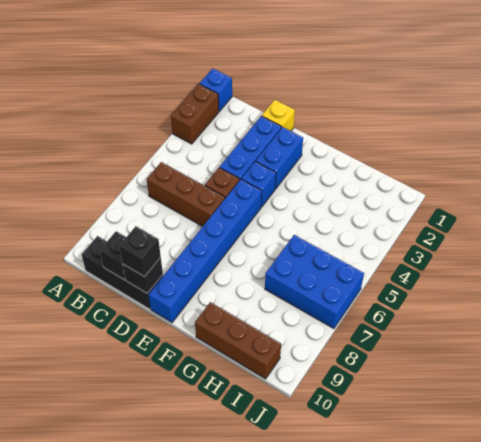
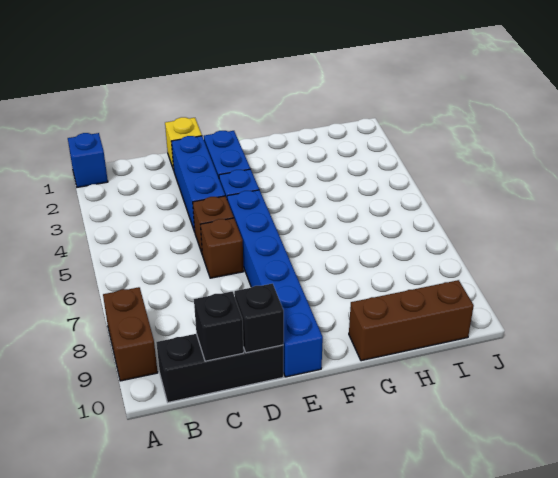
brown brick A2:A3 level 1 -> brown brick A8:A9 level 1
brown brick B6:D6 level 1 -> brown brick D6 level 1
black brick D10 level 3 -> none
blue brick H6:J7 level 1 -> none

